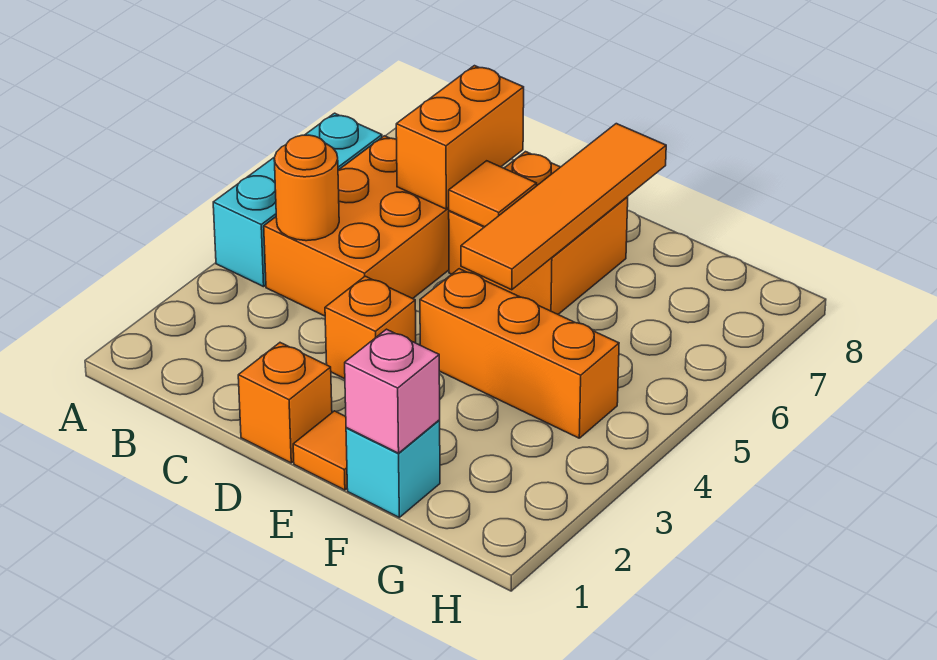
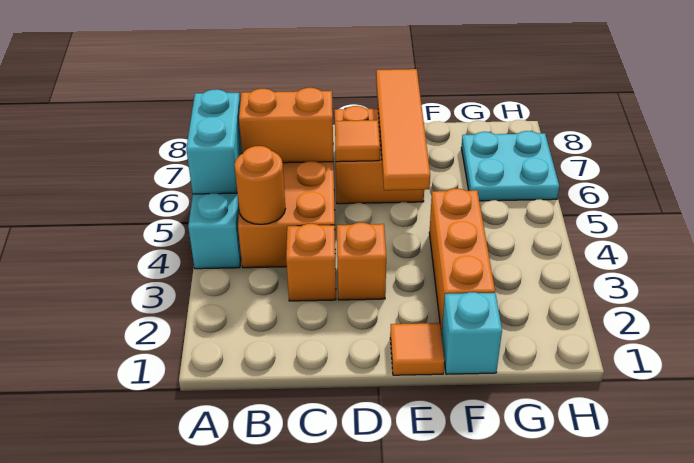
none -> cyan brick A5:A6 level 2
orange brick C6:C7 level 2 -> orange brick B6:C6 level 2
orange brick D1 level 1 -> orange brick C3 level 1
orange brick E4:G4 level 1 -> orange brick F2:F4 level 1
pink brick F1 level 2 -> none
none -> cyan plate G6:H7 level 1

